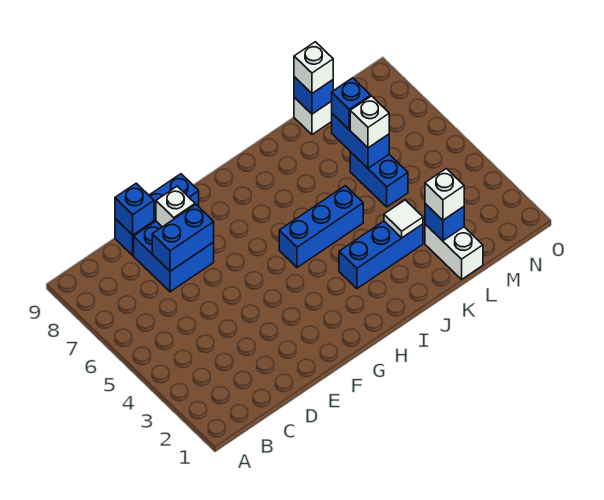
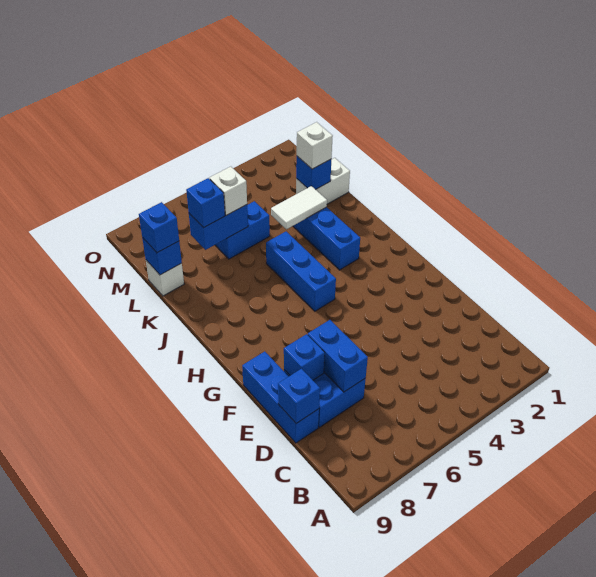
white brick E8 level 2 -> blue brick E8 level 2
white tile K3 level 2 -> white tile K3:K4 level 2
white brick L9 level 3 -> blue brick L9 level 3

